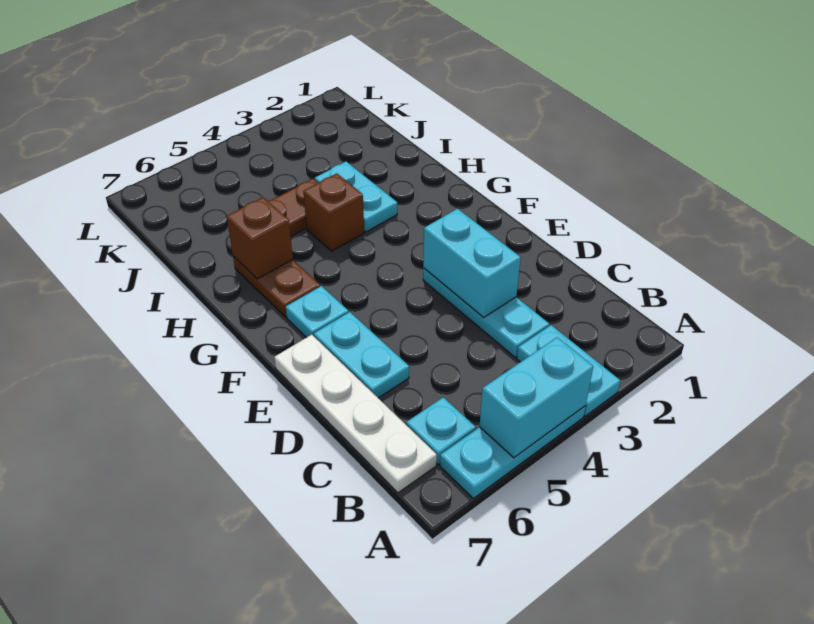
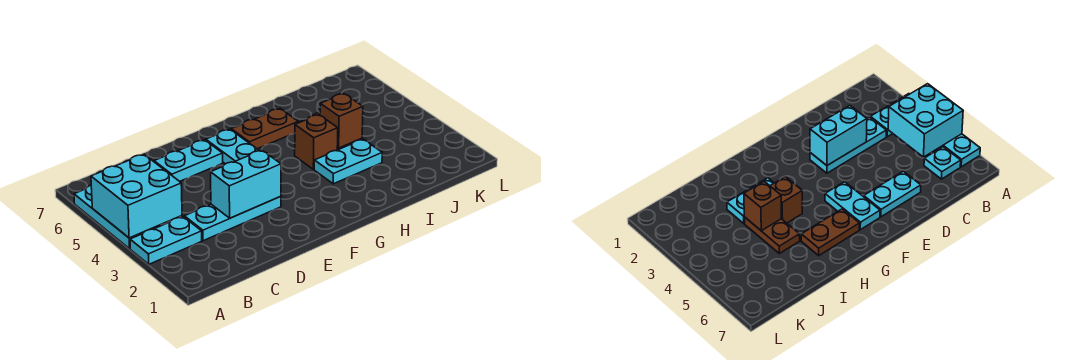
cyan brick A4:A5 level 2 -> cyan brick A4:B5 level 2
white plate B7:E7 level 1 -> none
cyan plate F6 level 1 -> cyan plate F5:F6 level 1
brown brick H6 level 2 -> brown brick I4 level 2

